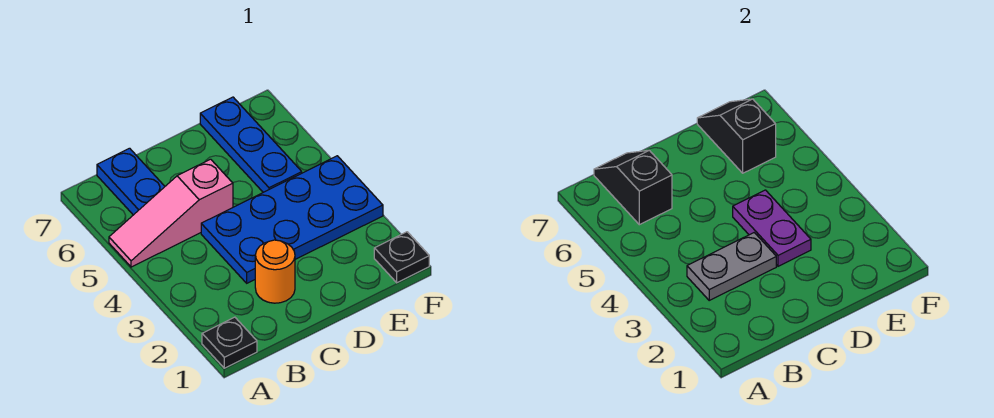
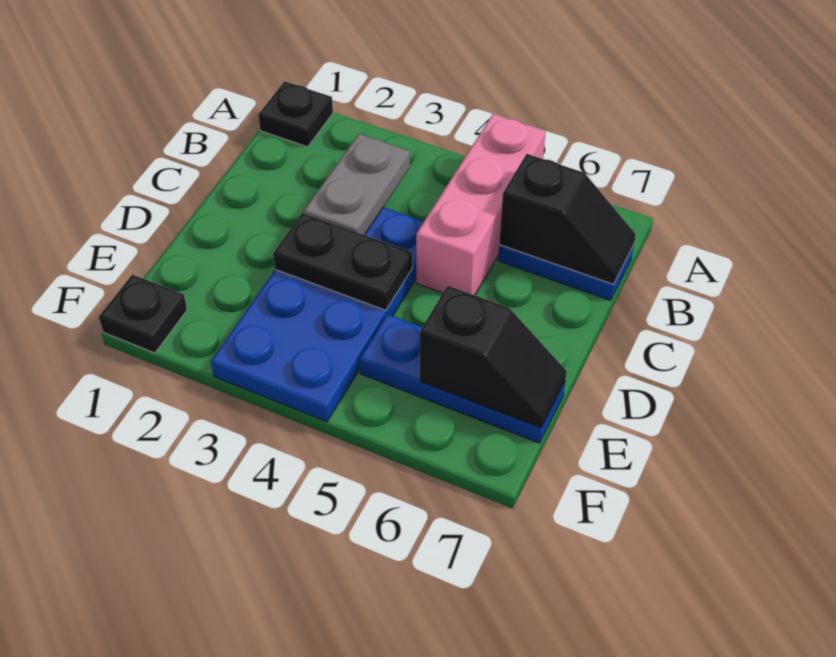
pink slope A5:C5 level 1 top C -> pink brick A5:C5 level 1
orange round brick C2 level 1 -> none
purple plate D3:D4 level 2 -> black plate D3:D4 level 2

